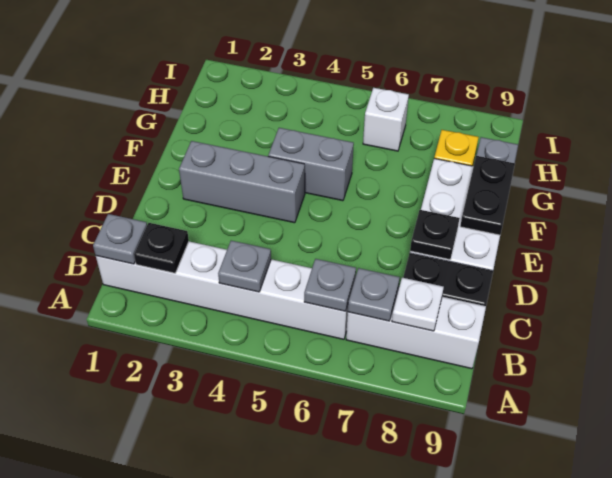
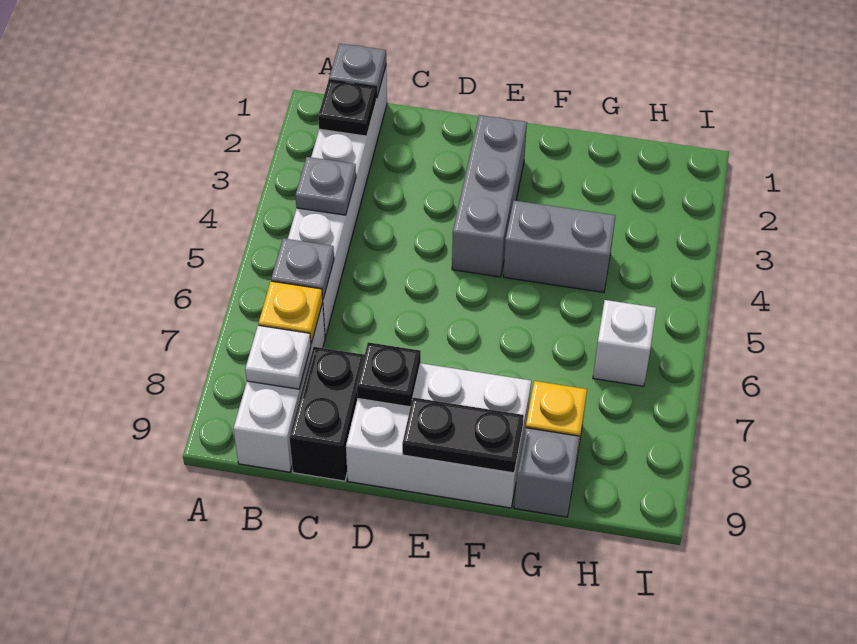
grey plate B7 level 2 -> yellow plate B7 level 2
grey brick F4:F5 level 1 -> grey brick F4:G4 level 1

